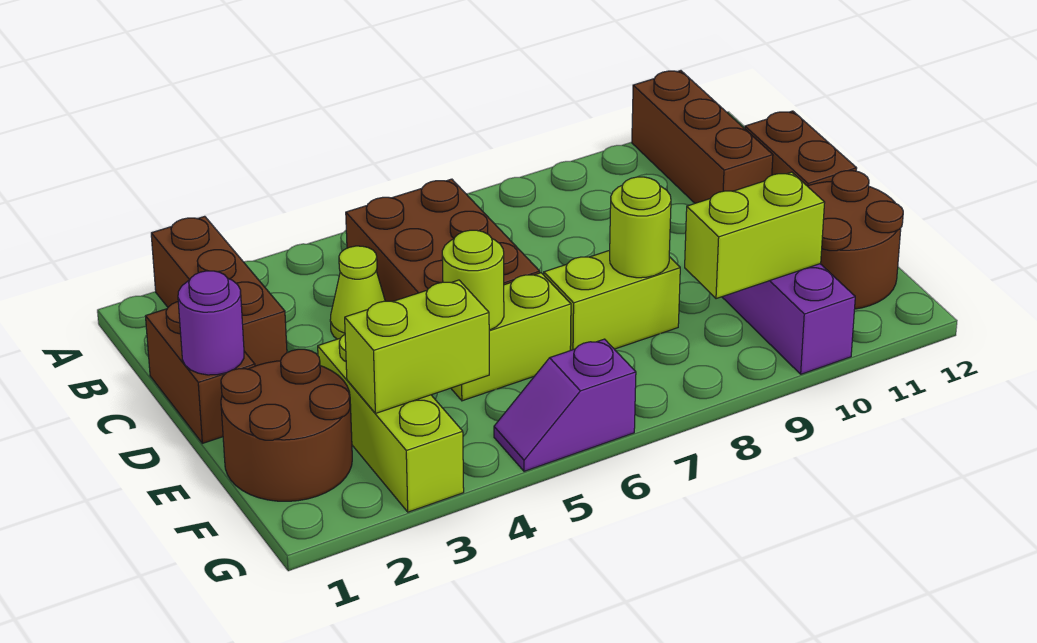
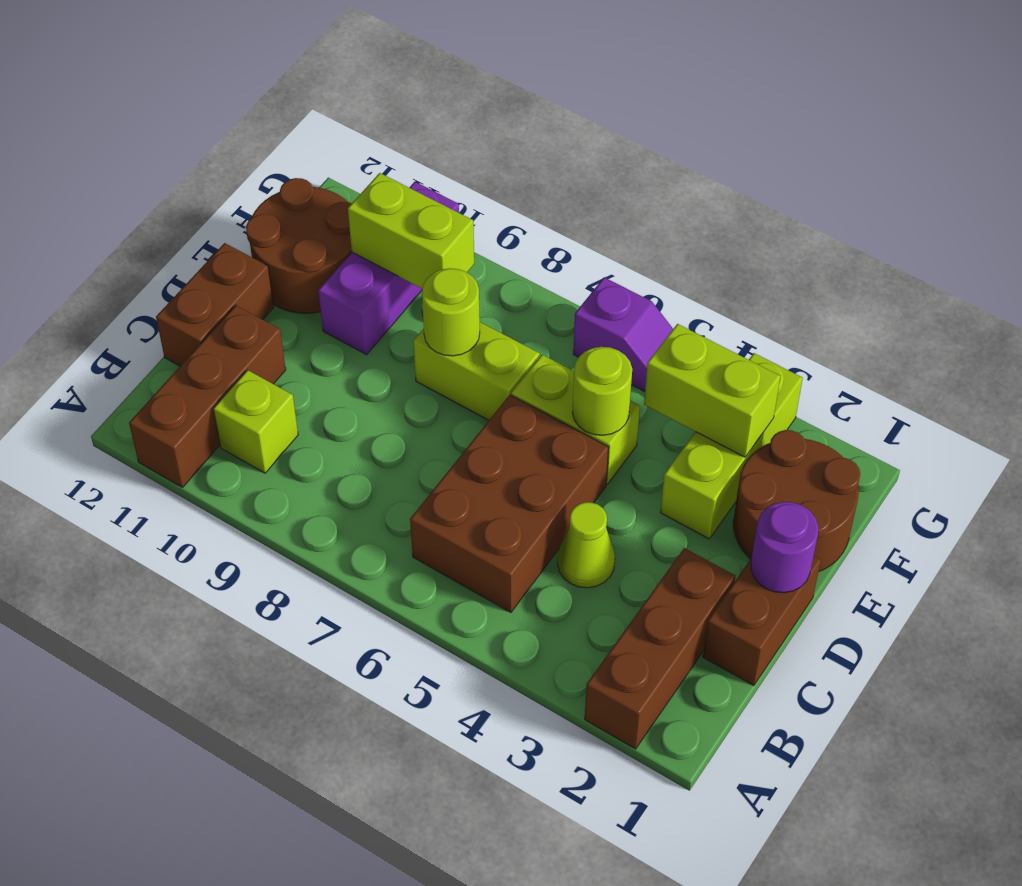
none -> lime brick B10 level 1

